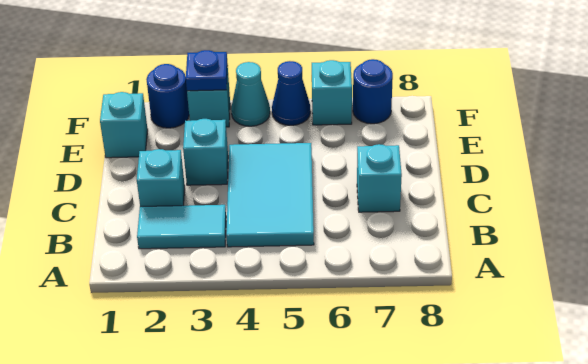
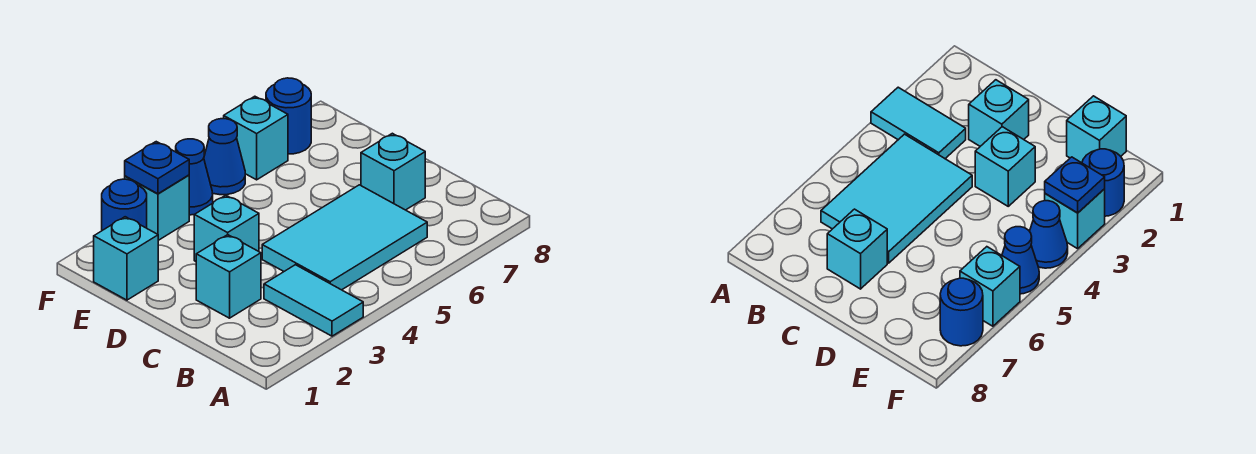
cyan tile B2:B3 level 1 -> cyan tile A3:B3 level 1
cyan tile B4:D5 level 1 -> cyan tile B4:C6 level 1
cyan cone F4 level 1 -> blue cone F4 level 1

